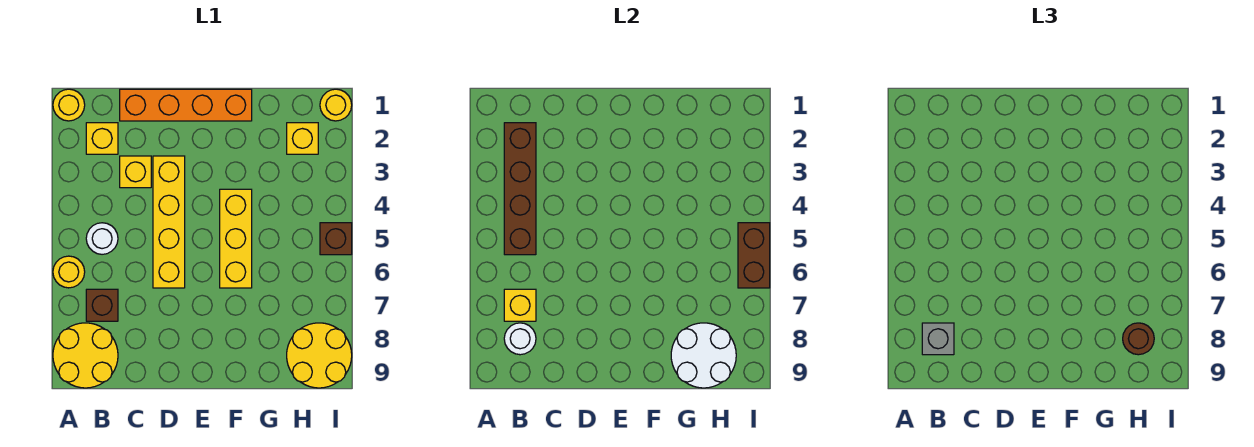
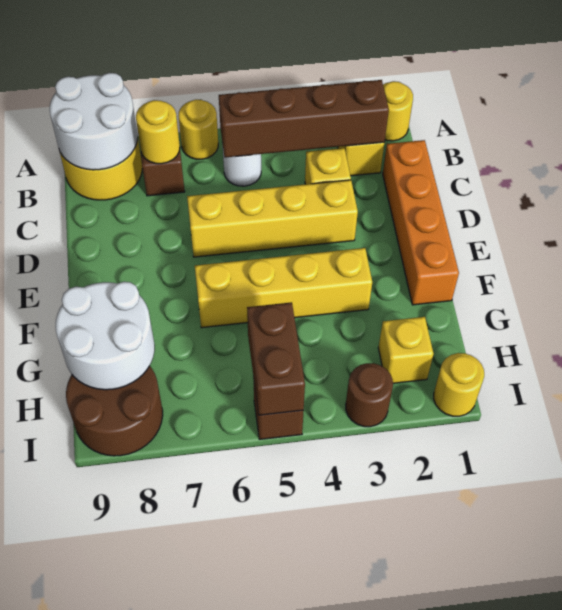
yellow brick B7 level 2 -> yellow round brick B7 level 2
white round brick B8 level 2 -> white round brick A8:B9 level 2
grey brick B8 level 3 -> none
yellow brick F4:F6 level 1 -> yellow brick F3:F6 level 1
yellow round brick H8:I9 level 1 -> brown round brick H8:I9 level 1
brown round brick H8 level 3 -> brown round brick I3 level 1
brown brick I5:I6 level 2 -> brown brick H5:I5 level 2

